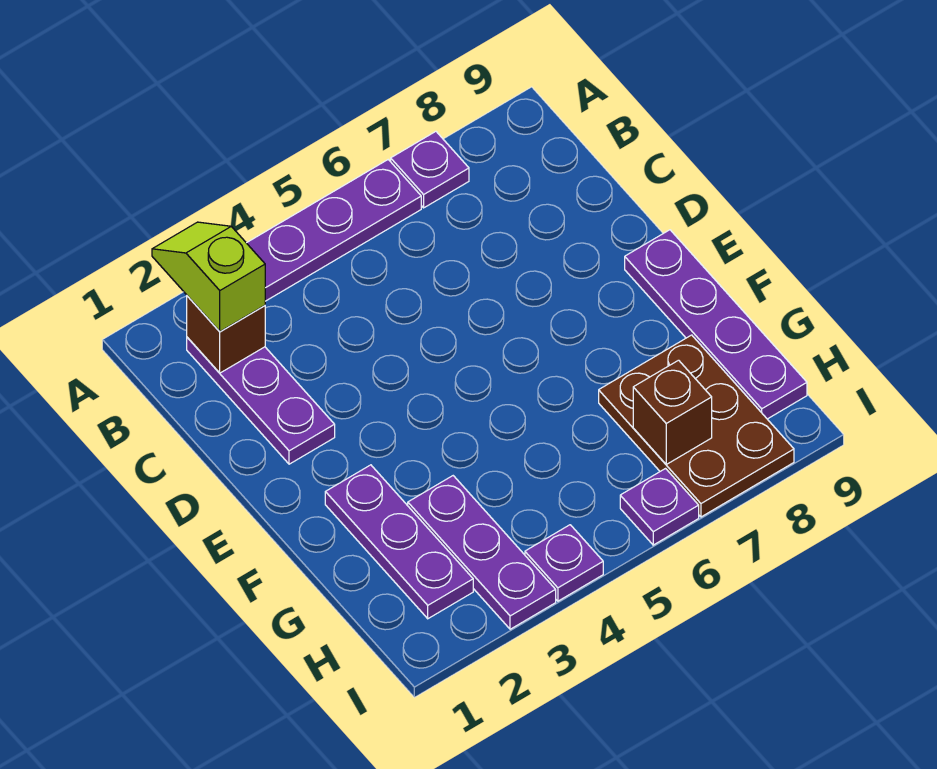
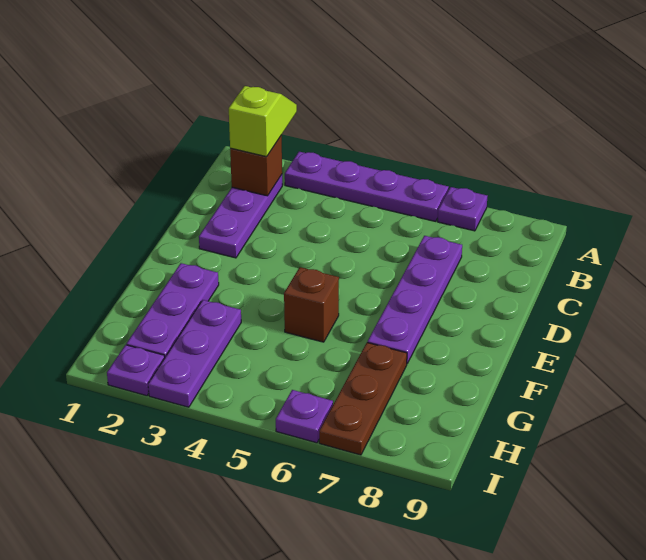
purple plate E9:H9 level 1 -> purple plate C7:F7 level 1
brown plate G7:I8 level 1 -> brown plate G7:I7 level 1
brown brick H7 level 2 -> brown brick F5 level 1
purple plate I4 level 1 -> purple plate I2 level 1

